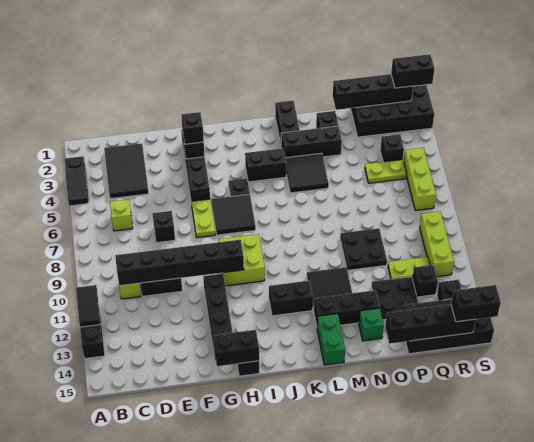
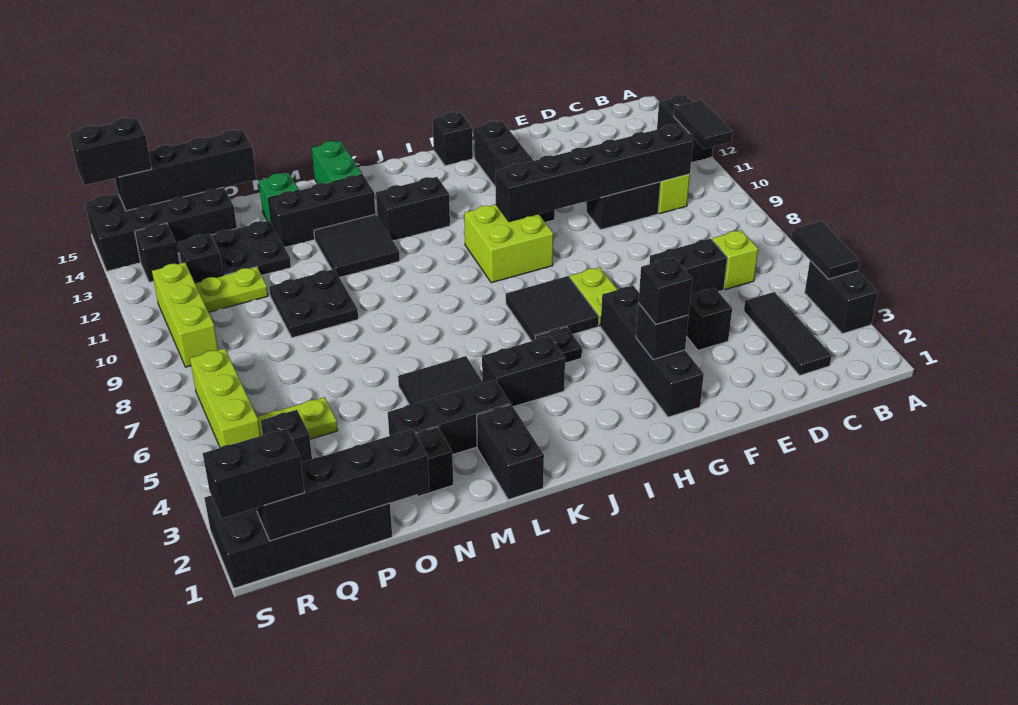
black tile C2:D4 level 1 -> black tile C2:C4 level 1
black brick E7 level 1 -> black brick E4 level 1
black brick G15:H15 level 2 -> black brick D6:E6 level 1

